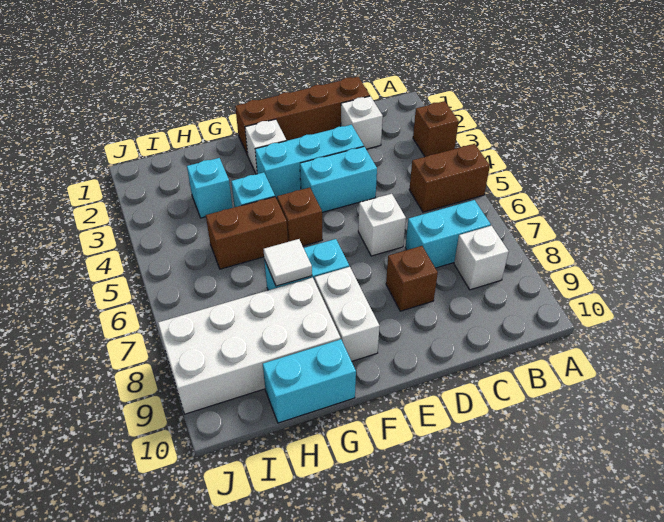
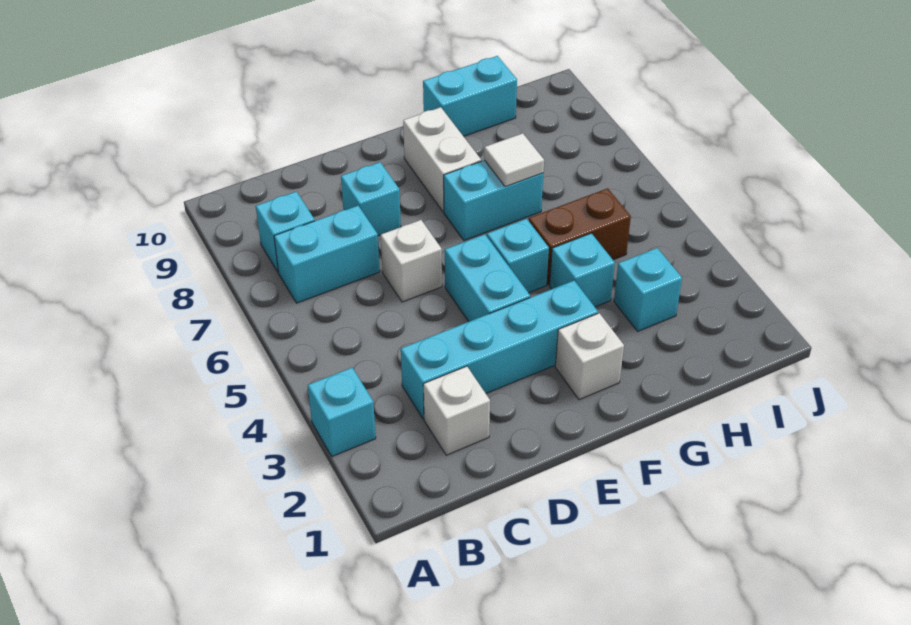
brown brick A3 level 1 -> cyan brick A3 level 1
brown brick A5:B5 level 1 -> none
white brick B8 level 1 -> cyan brick B8 level 1
brown brick C1:F1 level 1 -> none
cyan brick D3:F3 level 1 -> cyan brick C3:F3 level 1
cyan brick D4:E4 level 1 -> cyan brick E4:E5 level 1
brown brick D8 level 1 -> cyan brick D8 level 1
brown brick F5 level 1 -> cyan brick F5 level 1
white brick G8:J9 level 1 -> none

